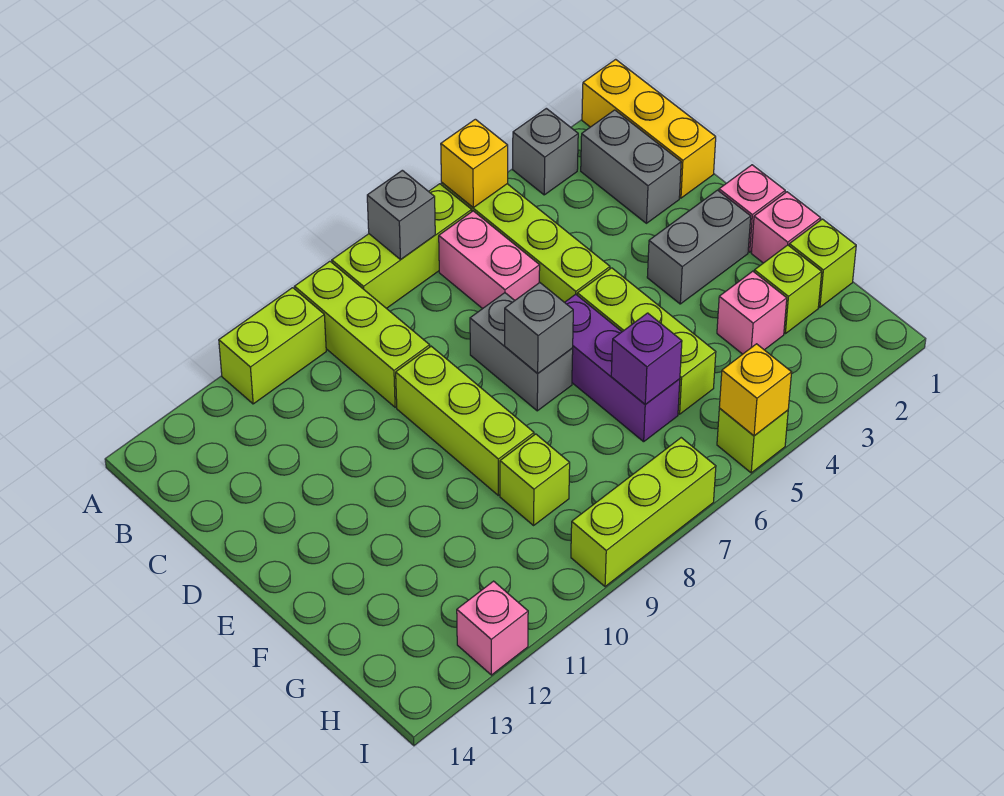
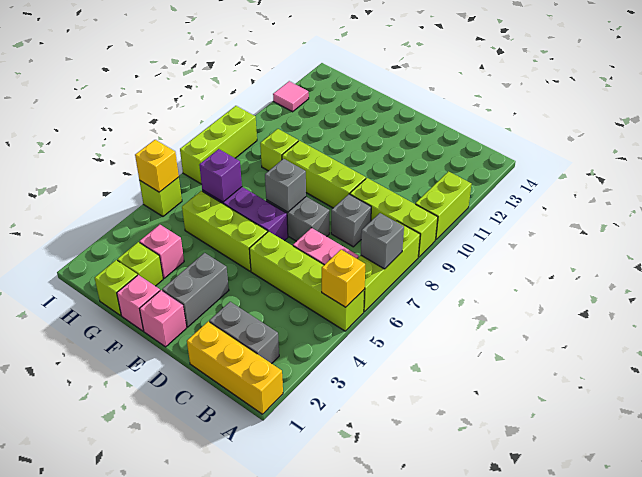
grey brick A3 level 1 -> grey brick C8 level 1
pink brick I12 level 1 -> pink tile I12 level 1

